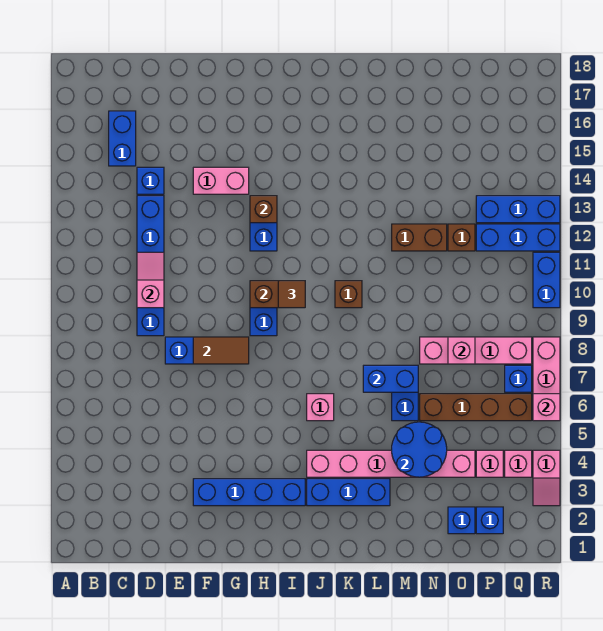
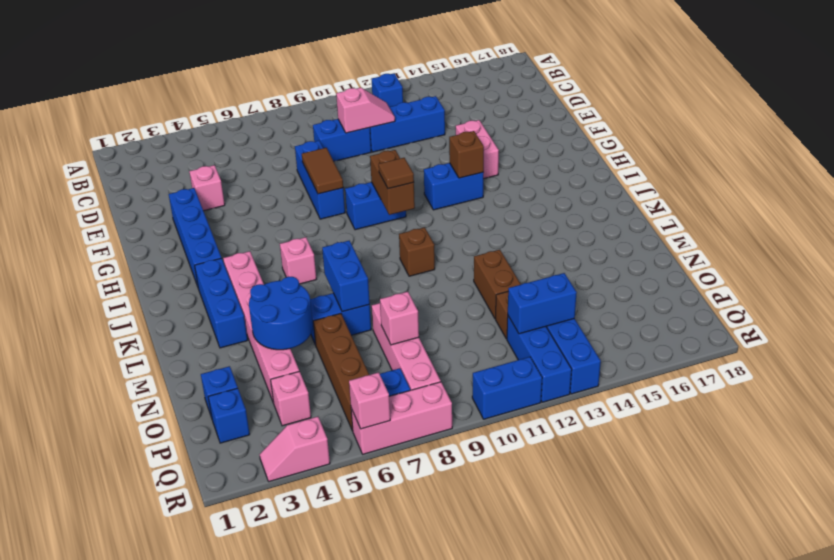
blue brick C15:C16 level 1 -> blue brick P12:P13 level 2
blue brick D14 level 1 -> blue brick B12 level 1
pink brick Q4 level 1 -> pink brick E4 level 1

